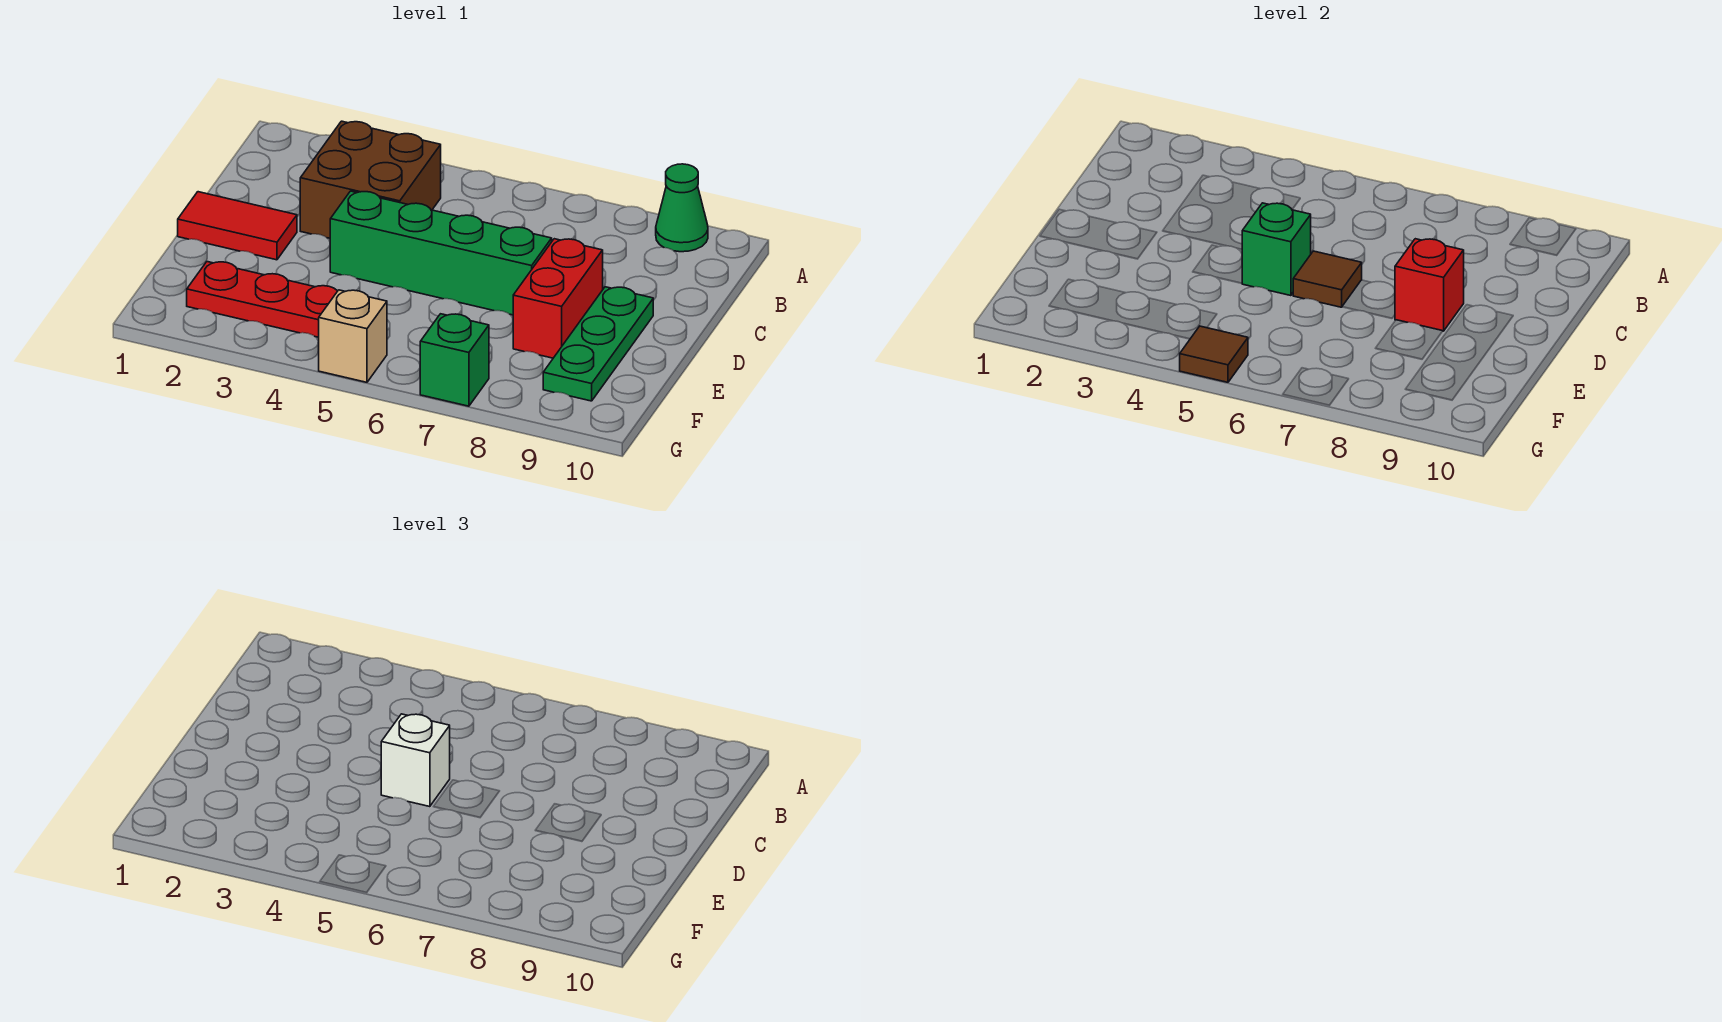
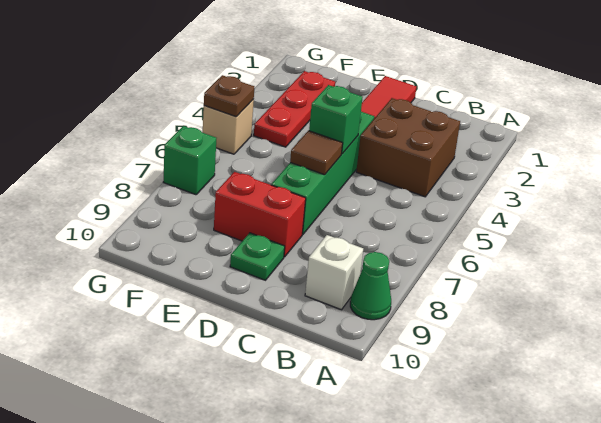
white brick D5 level 3 -> white brick B9 level 1
red brick D8 level 2 -> none
green plate D9:F9 level 1 -> green plate D9 level 1
brown tile G5 level 2 -> brown plate G5 level 2

